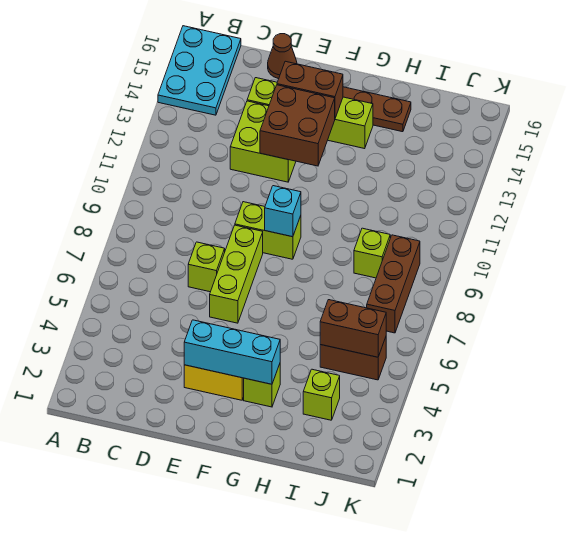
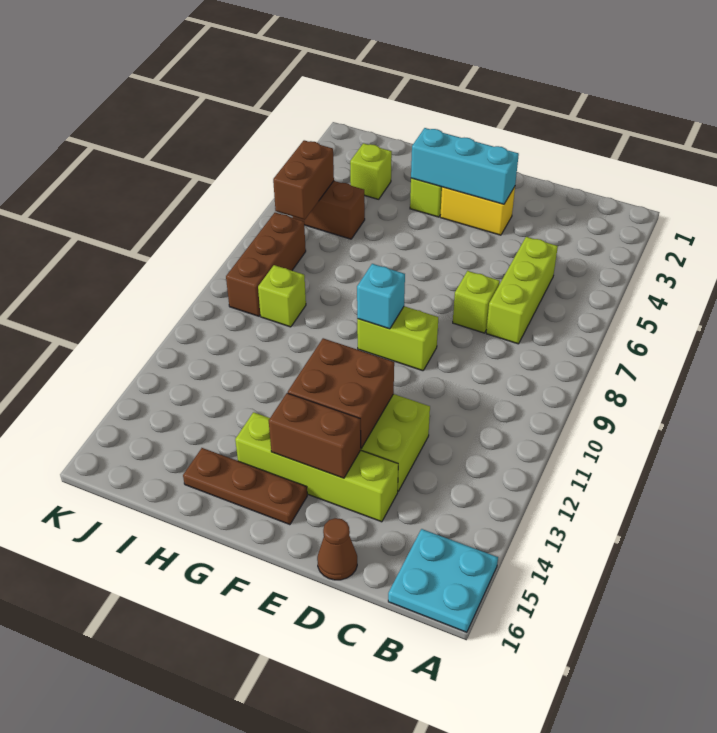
cyan plate A14:B16 level 1 -> cyan plate A15:B16 level 1
lime brick E6:E8 level 1 -> lime brick C5:C7 level 1
brown brick I5:J5 level 2 -> brown brick J5:J6 level 2

